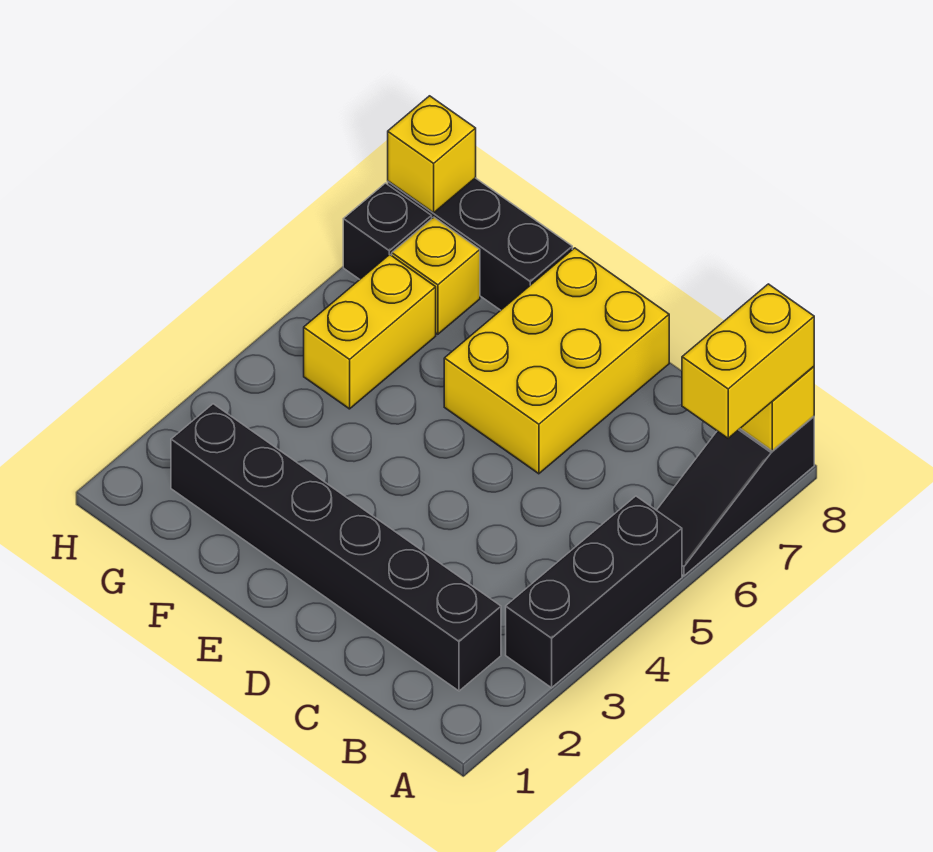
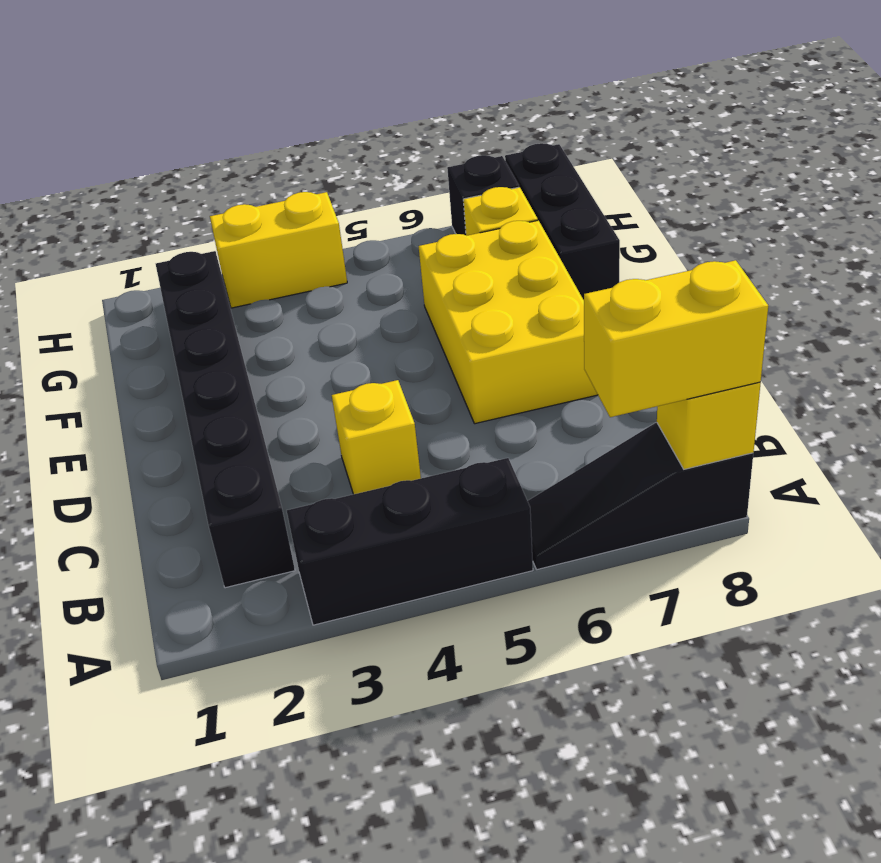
yellow brick D6:E8 level 1 -> yellow brick D6:F7 level 1
yellow brick G5:G6 level 1 -> yellow brick H3:H4 level 1
yellow brick H8 level 2 -> yellow brick C4 level 1

